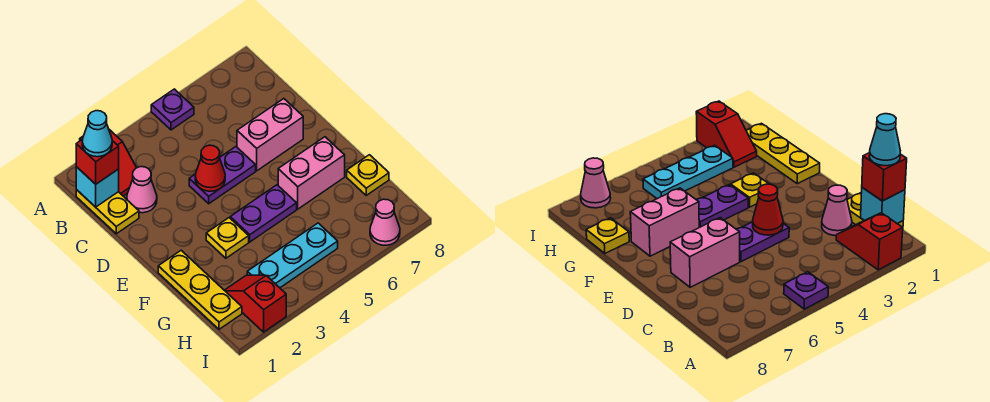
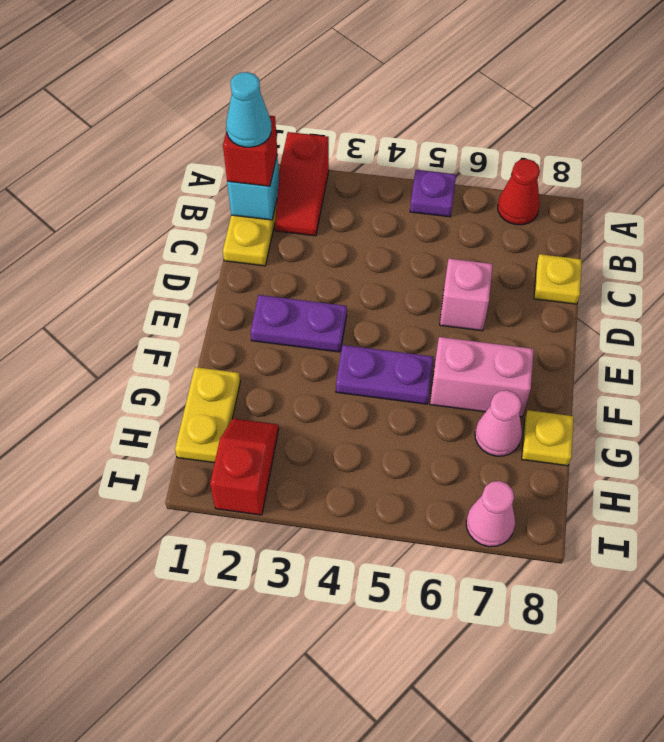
pink cone C2 level 1 -> pink cone G7 level 1
purple plate D4:D5 level 1 -> purple plate E2:E3 level 1
red cone D4 level 2 -> red cone A7 level 1
pink brick D6:D7 level 1 -> pink brick D6 level 1
yellow plate F1:H1 level 1 -> yellow plate G1:H1 level 1
yellow plate F3 level 1 -> yellow plate C8 level 1
cyan plate H3:H5 level 1 -> none

